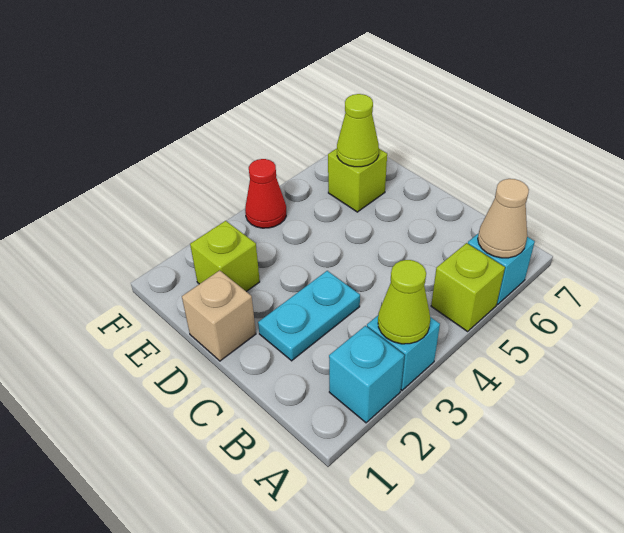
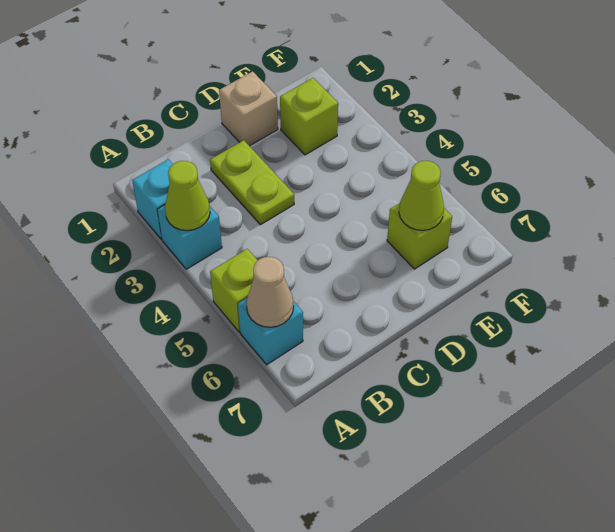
cyan plate C2:C3 level 1 -> lime plate C2:C3 level 1
red cone F4 level 1 -> none

